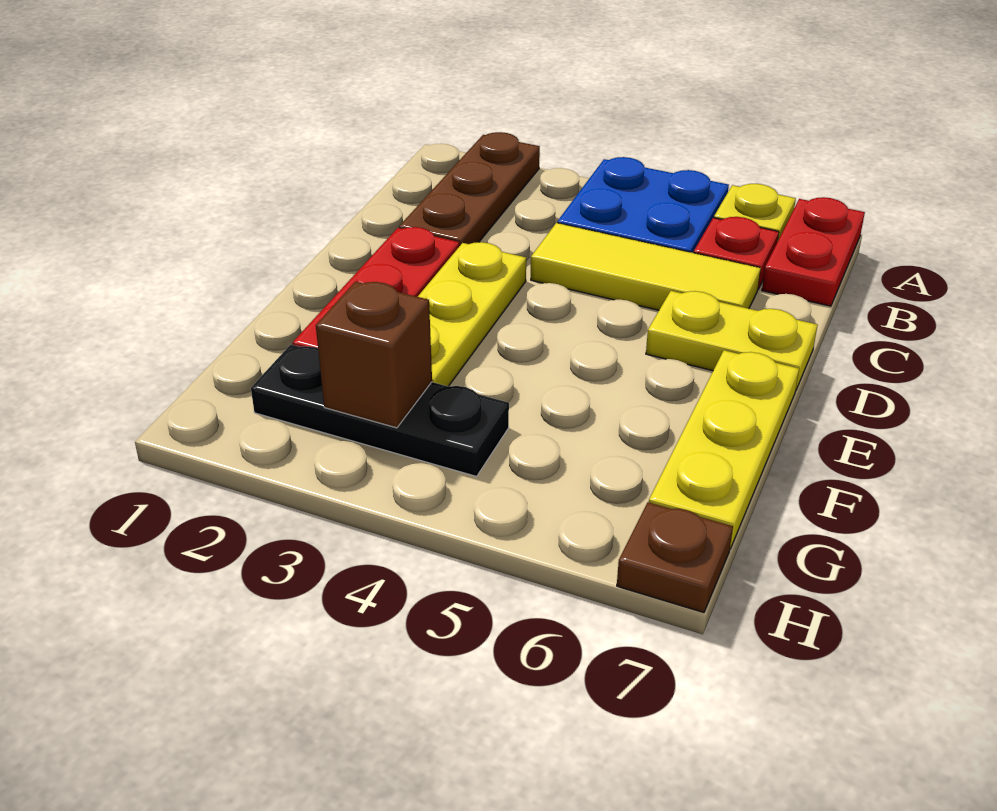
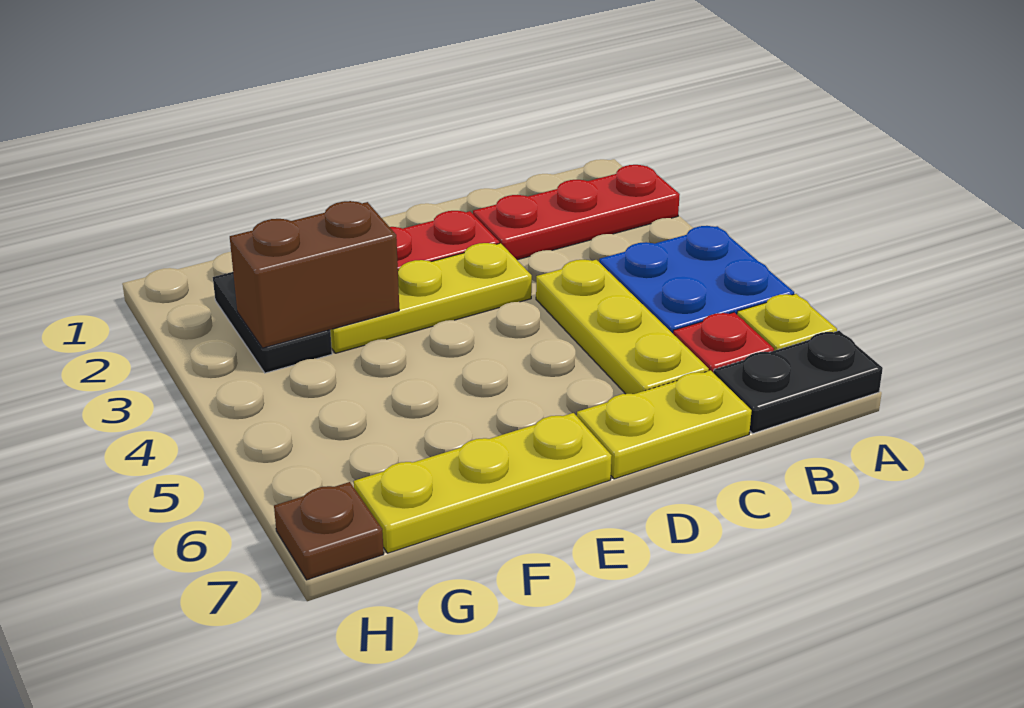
brown plate A2:C2 level 1 -> red plate A2:C2 level 1
red plate A7:B7 level 1 -> black plate A7:B7 level 1
yellow tile C4:C6 level 1 -> yellow plate C4:C6 level 1
yellow plate D6:D7 level 1 -> yellow plate C7:D7 level 1
black plate G2:G4 level 1 -> black plate G2:G3 level 1
brown brick G3 level 2 -> brown brick F3:G3 level 2

